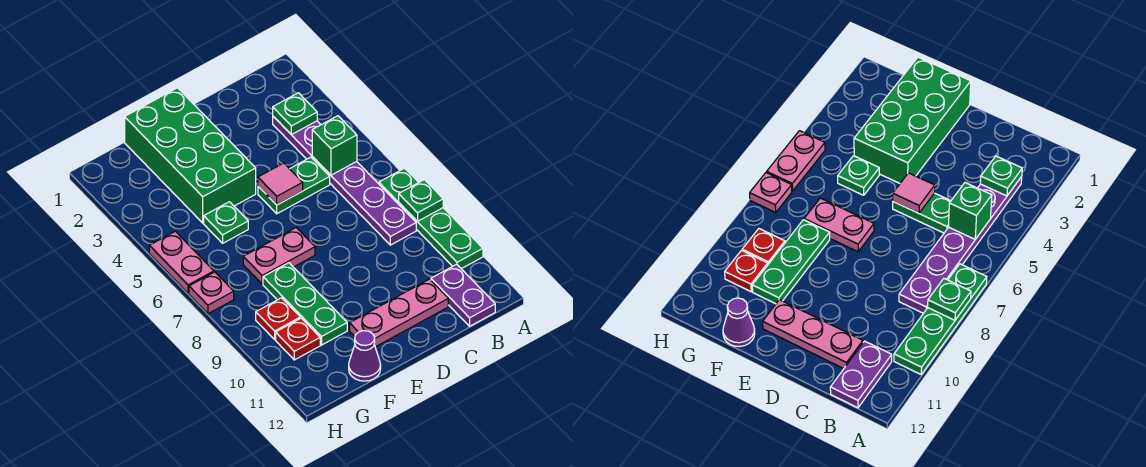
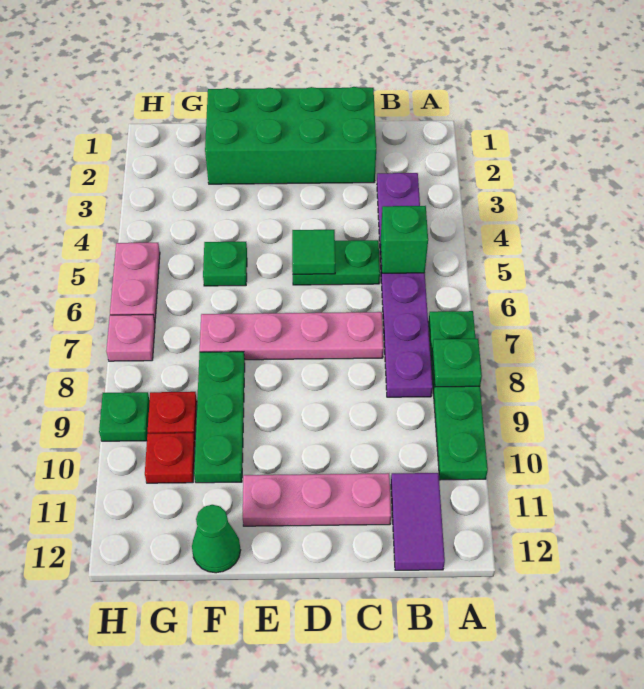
green plate B3 level 2 -> green plate H9 level 1
purple plate B11:B12 level 1 -> purple tile B11:B12 level 1
pink tile D5 level 2 -> green tile D5 level 2
green brick E1:F4 level 1 -> green brick C1:F2 level 1
pink plate E7:F7 level 1 -> pink plate C7:F7 level 1
purple cone F12 level 1 -> green cone F12 level 1

